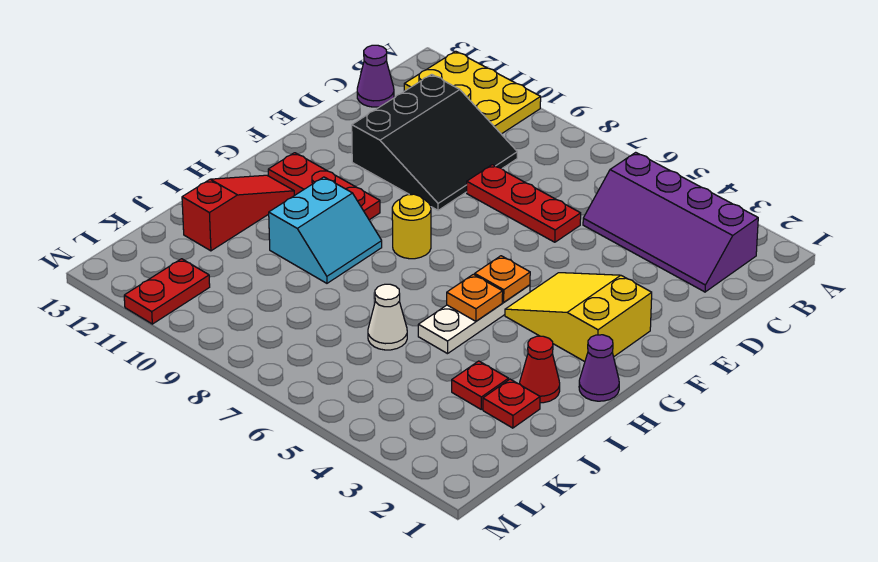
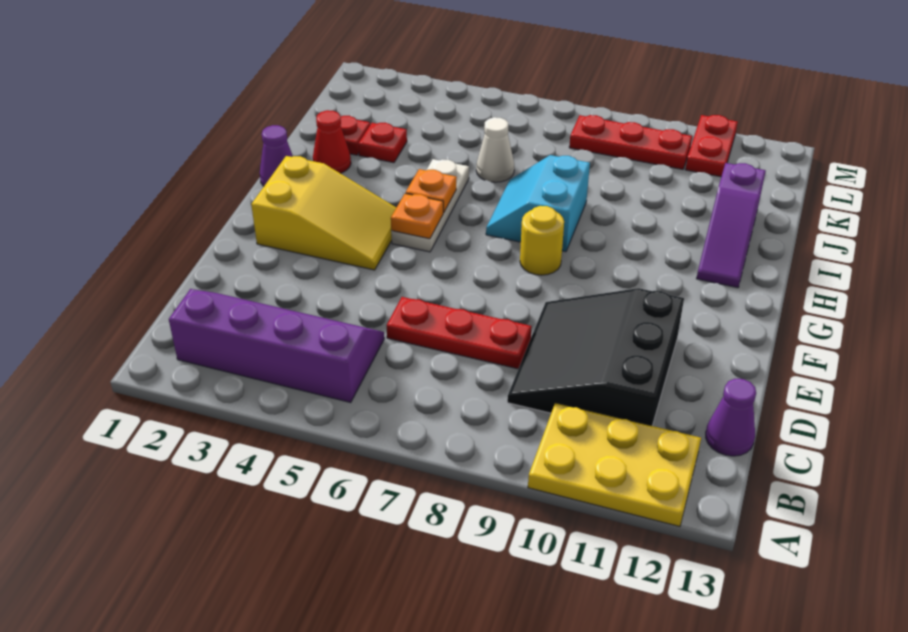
red plate G10:G12 level 1 -> red plate L8:L10 level 1
cyan slope H9:I10 level 1 top 10 -> cyan slope H7:I8 level 1 top 8
red slope H12:J12 level 1 top J -> purple slope H12:J12 level 1 top J

